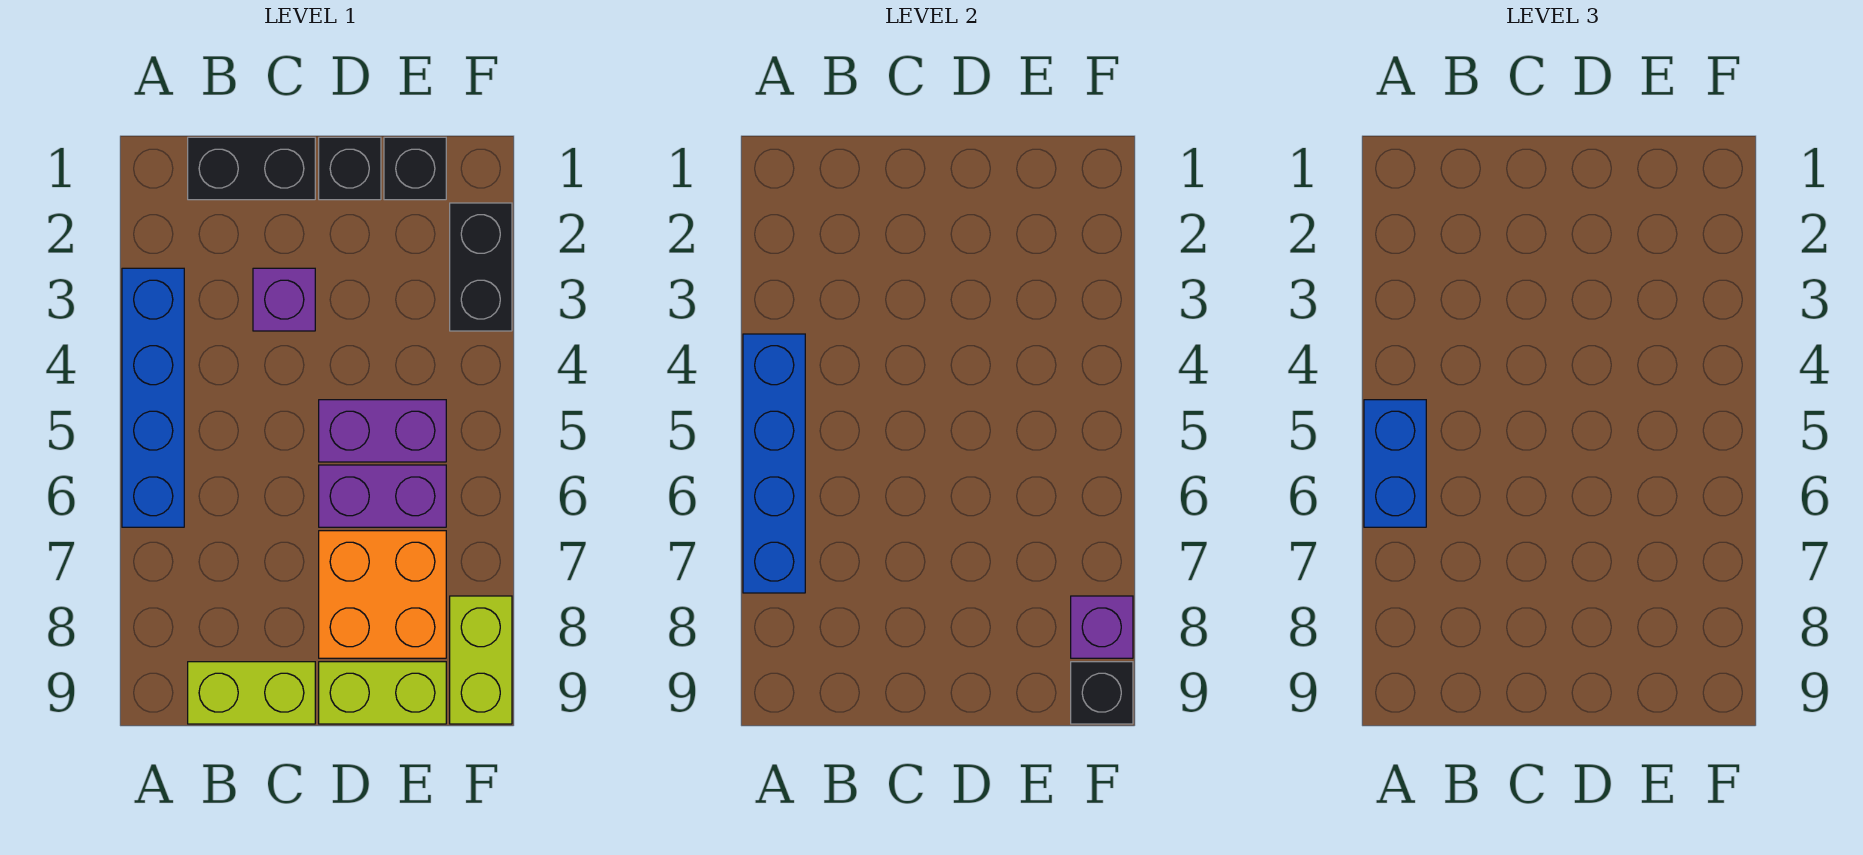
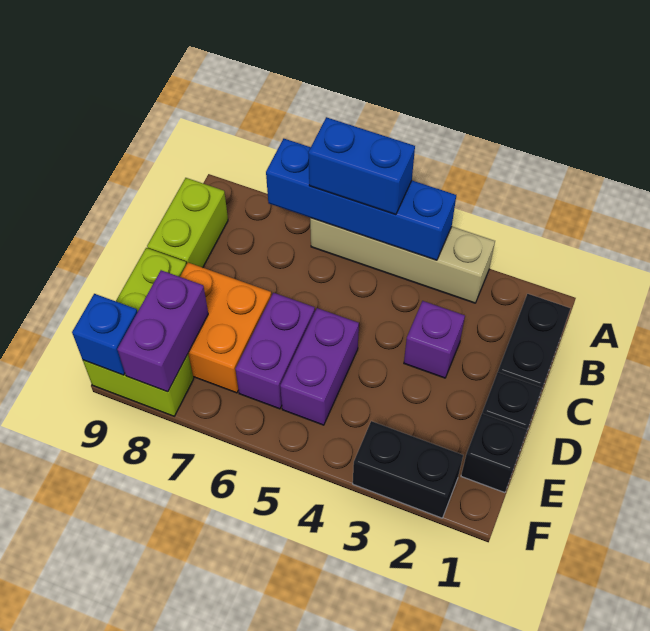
blue brick A3:A6 level 1 -> tan brick A3:A6 level 1
purple brick F8 level 2 -> purple brick E8:F8 level 2
black brick F9 level 2 -> blue brick F9 level 2

